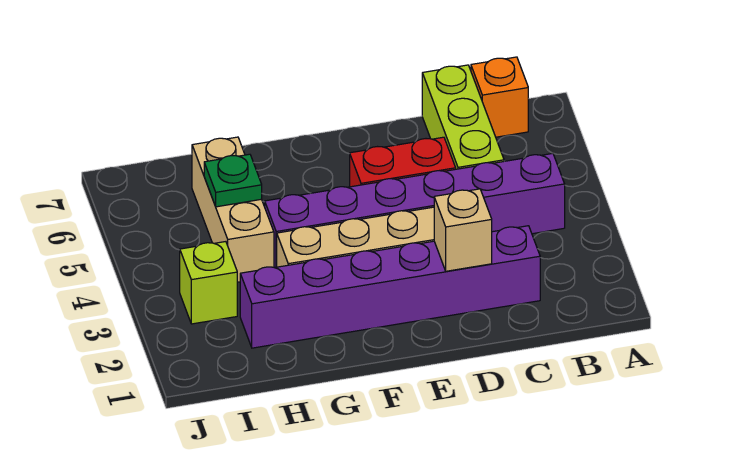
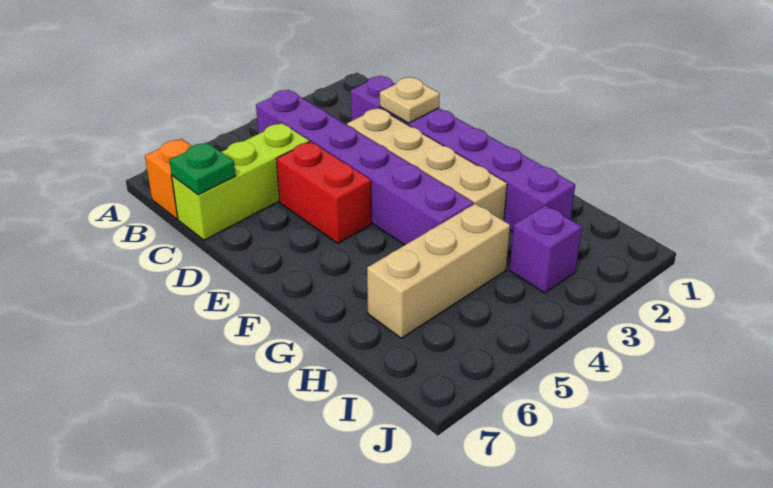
tan brick D2 level 2 -> tan plate D2 level 2
green plate H5 level 2 -> green plate C7 level 2
lime brick I3 level 1 -> purple brick I3 level 1

